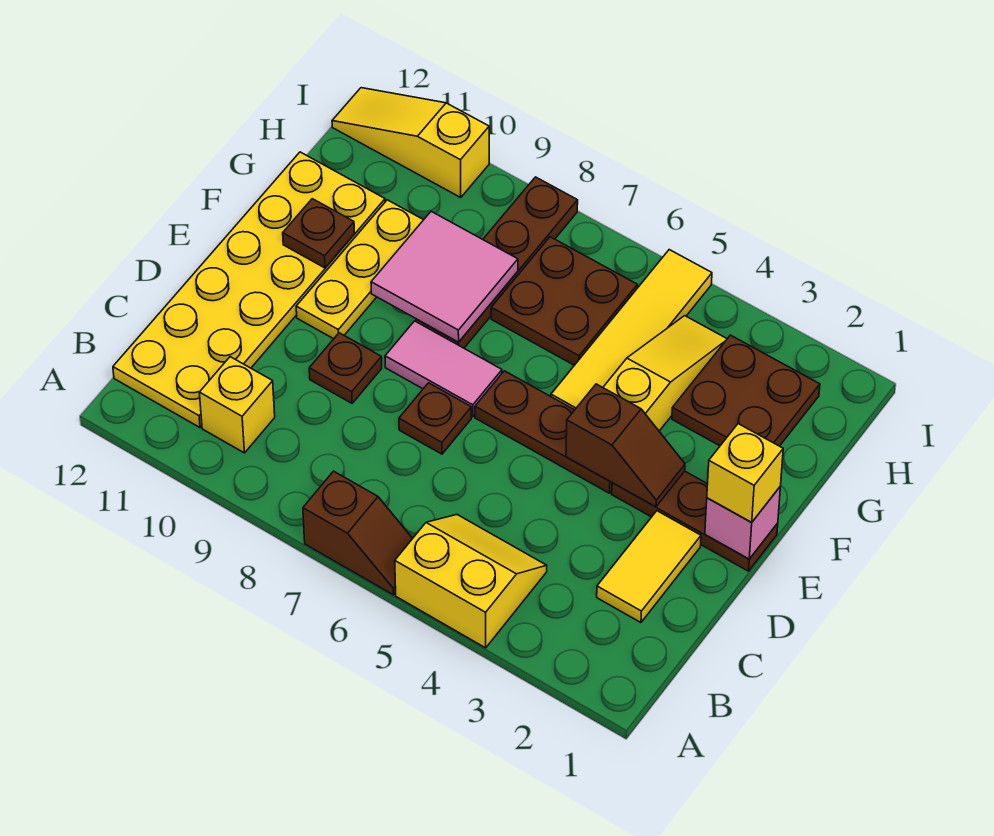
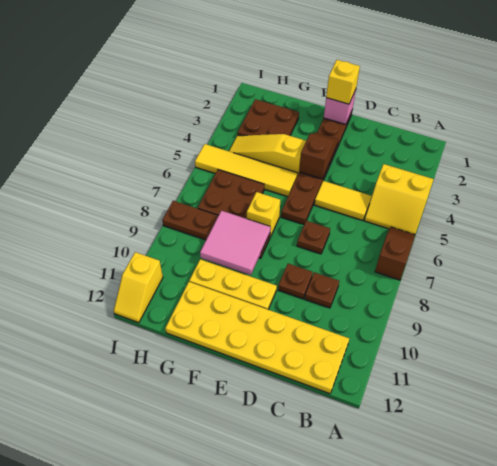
yellow slope A4:B5 level 1 top A -> yellow slope A4:B5 level 1 top 4
yellow brick B10 level 1 -> yellow brick F7 level 1
yellow tile C2:D2 level 1 -> yellow tile C5:D5 level 1
pink tile E7:E8 level 1 -> none
brown plate F11 level 2 -> brown plate C9 level 1
yellow slope I10:I12 level 1 top 10 -> yellow slope I11:I12 level 1 top 11

